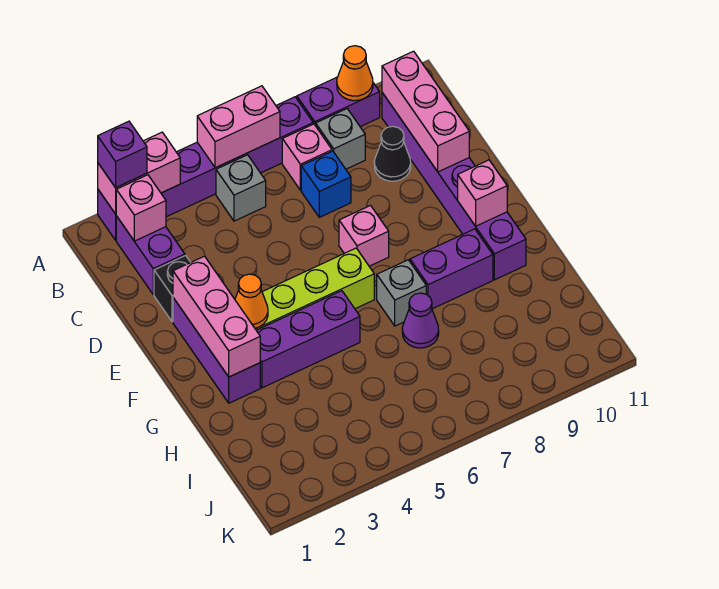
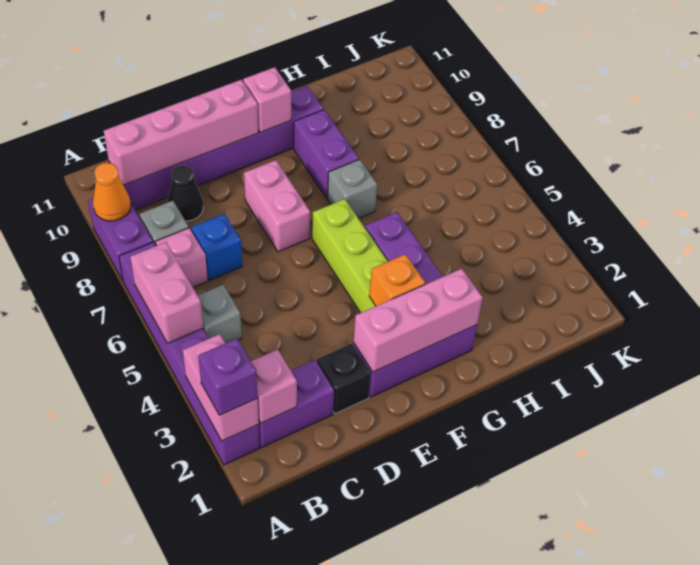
pink brick B10:D10 level 2 -> pink brick B10:E10 level 2
pink brick E7 level 1 -> pink brick E7:E8 level 1
orange cone F3 level 2 -> orange brick F3 level 2
purple cone H7 level 1 -> none

